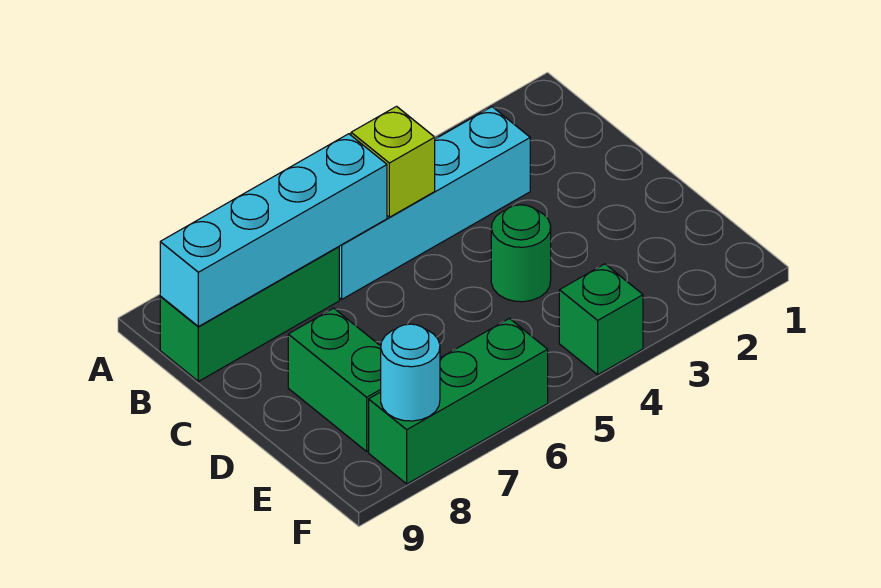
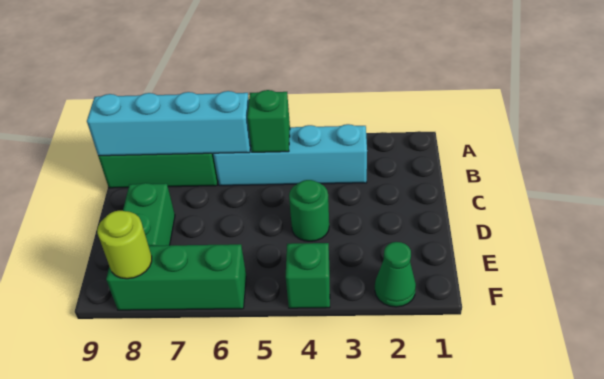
lime brick B5 level 2 -> green brick B5 level 2
none -> green cone F2 level 1
cyan round brick F8 level 2 -> lime round brick F8 level 2

